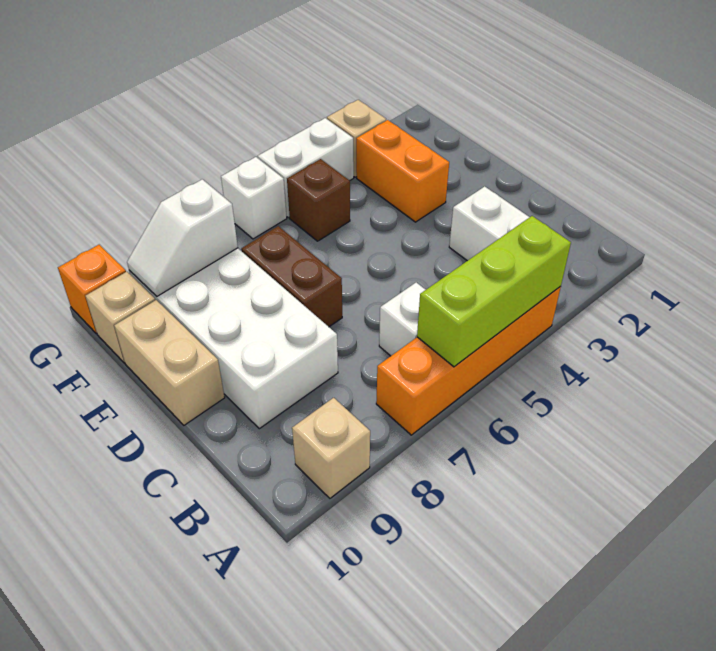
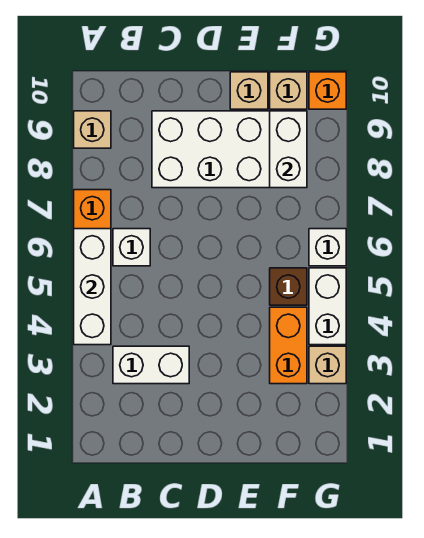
lime brick A4:A6 level 2 -> white brick A4:A6 level 2
brown brick D7:E7 level 1 -> none
tan brick D10:E10 level 1 -> tan brick E10 level 1
orange brick E3:F3 level 1 -> orange brick F3:F4 level 1
white slope F8:F9 level 2 top 8 -> white brick F8:F9 level 2

